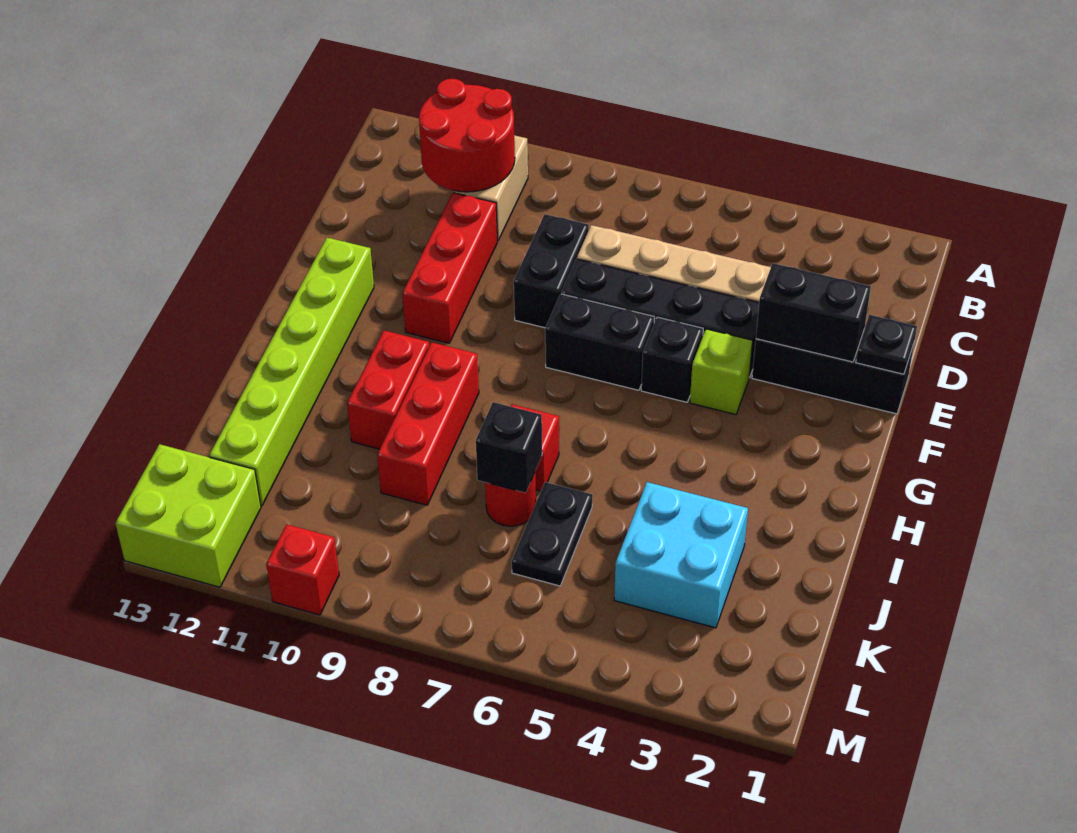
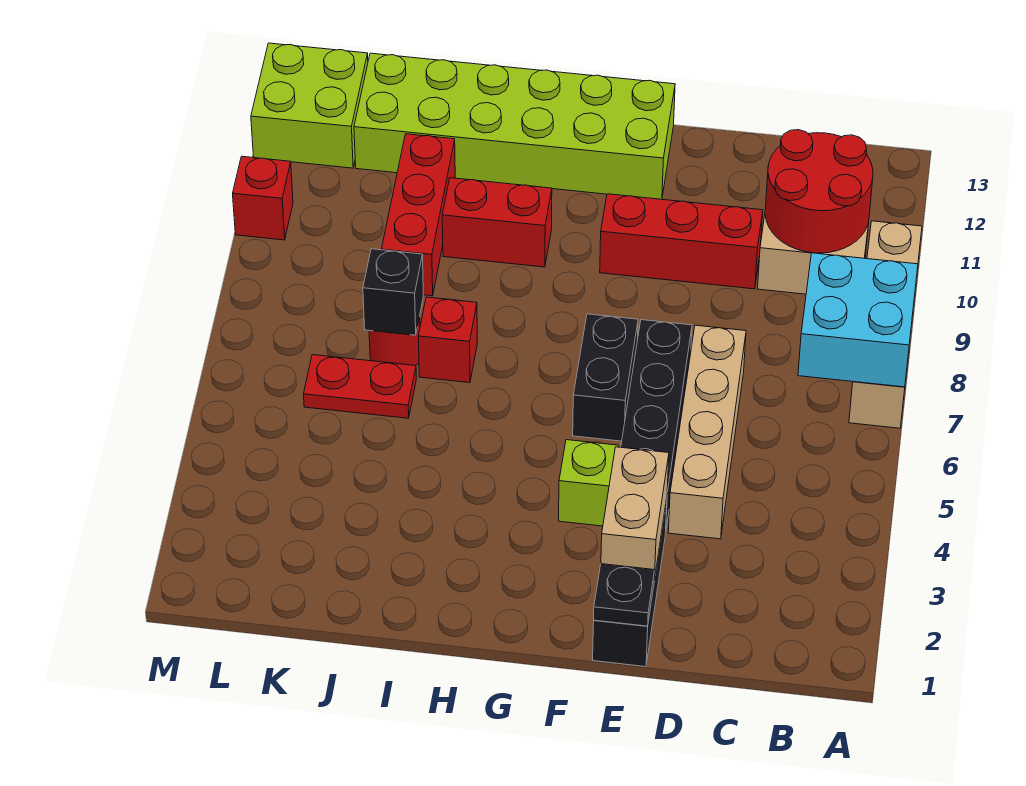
none -> tan brick A7:A10 level 1
black brick D8:E8 level 1 -> none
black brick E2:E3 level 2 -> tan brick E2:E3 level 2
black brick F5 level 1 -> none
lime brick F12:K12 level 1 -> lime brick F12:K13 level 1
red brick H9:J9 level 1 -> red brick J9:J11 level 1
cyan brick J3:K4 level 1 -> cyan brick A7:B8 level 2
black plate J6:K6 level 1 -> red plate J6:K6 level 1

